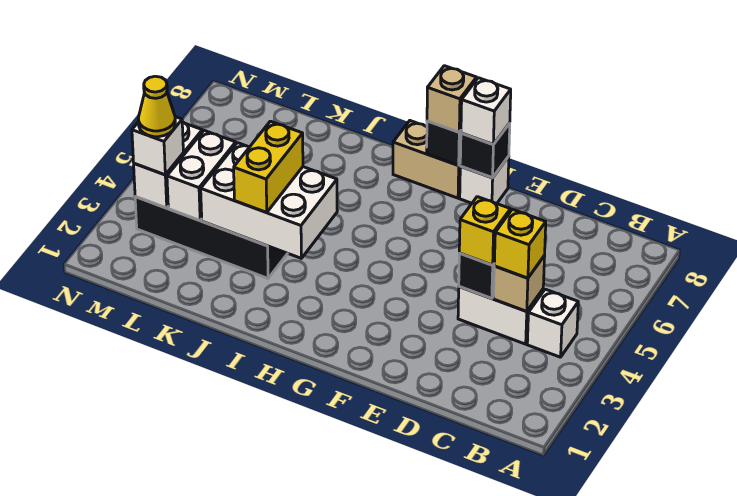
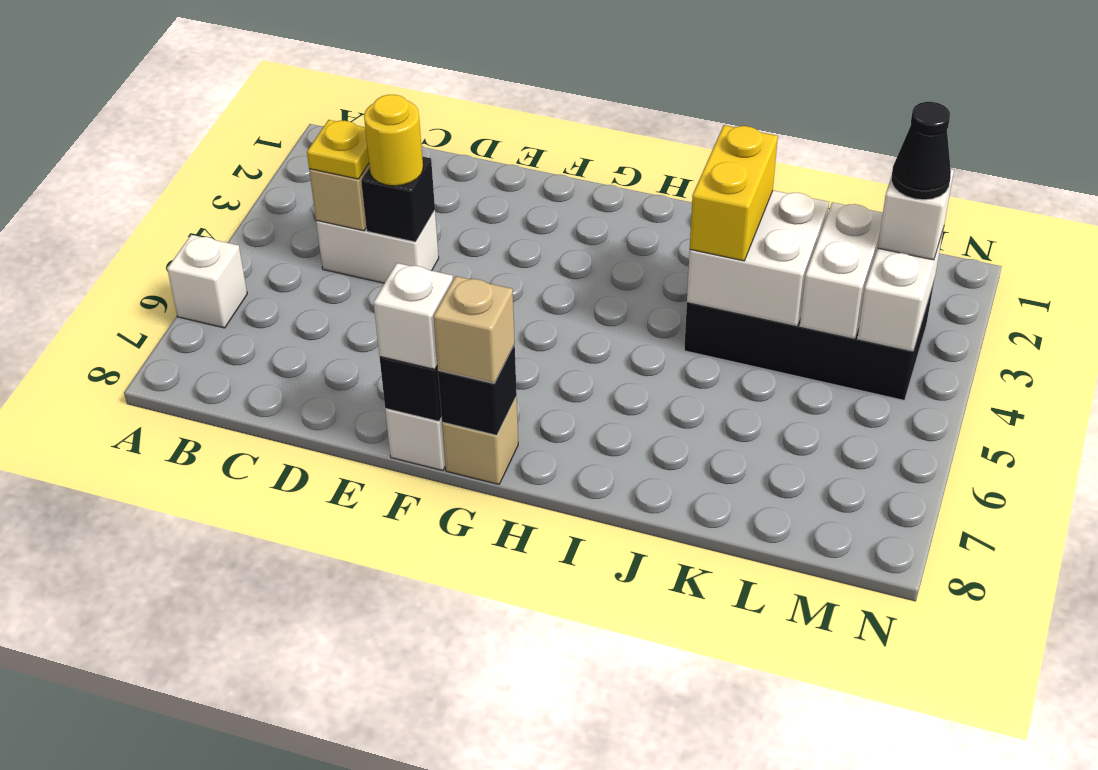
white brick B4 level 1 -> white brick A6 level 1
yellow brick C4 level 3 -> yellow plate C4 level 3
yellow brick D4 level 3 -> yellow round brick D4 level 3
tan brick G8:H8 level 1 -> tan brick G8 level 1
white brick I3:K4 level 2 -> white brick J3:K4 level 2
yellow cone M3 level 4 -> black cone M3 level 4

